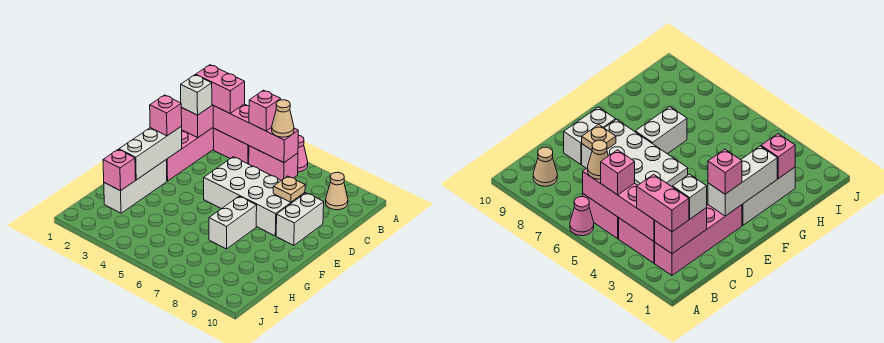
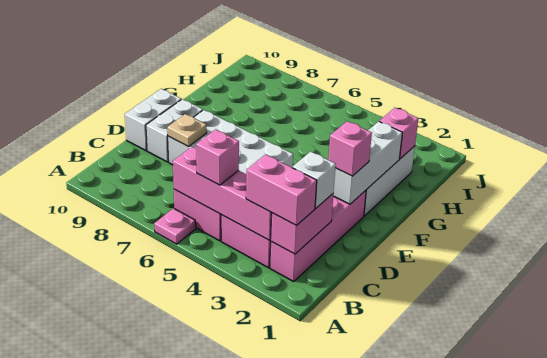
pink cone A6 level 1 -> pink plate A6 level 1
tan cone B6 level 3 -> none
tan cone B9 level 1 -> none
white brick F7:G7 level 1 -> white brick D10:E10 level 1

